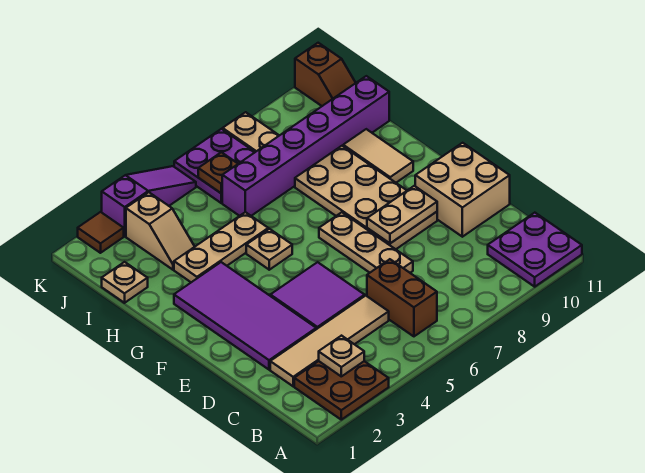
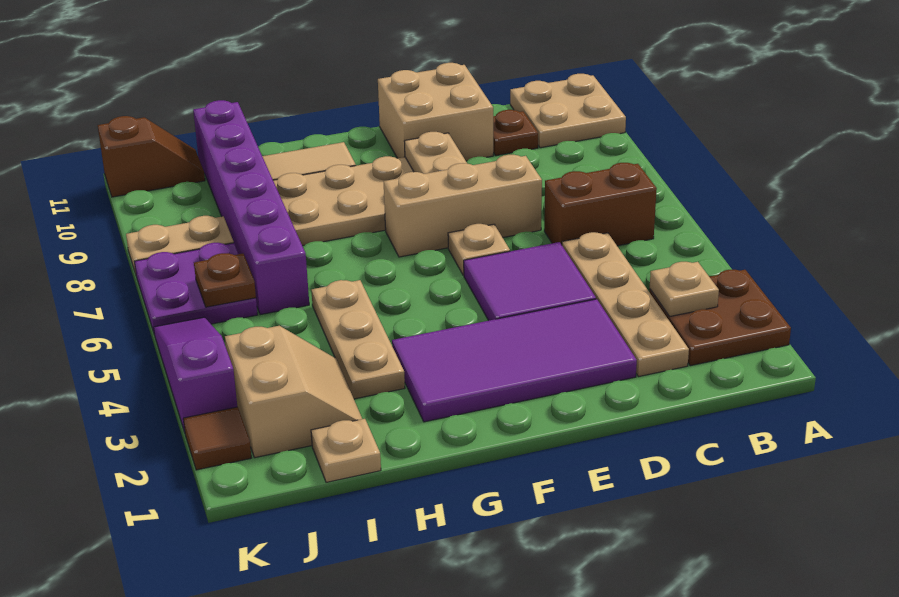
purple plate A10:B11 level 1 -> tan plate A10:B11 level 1
tan tile C2:C5 level 1 -> tan plate C2:C5 level 1
none -> brown plate C10 level 1
tan plate D7:F7 level 1 -> tan brick D7:F7 level 1
tan plate G5 level 1 -> tan plate E6 level 1
tan slope I3:J3 level 1 top J -> tan slope I2:J3 level 1 top J

